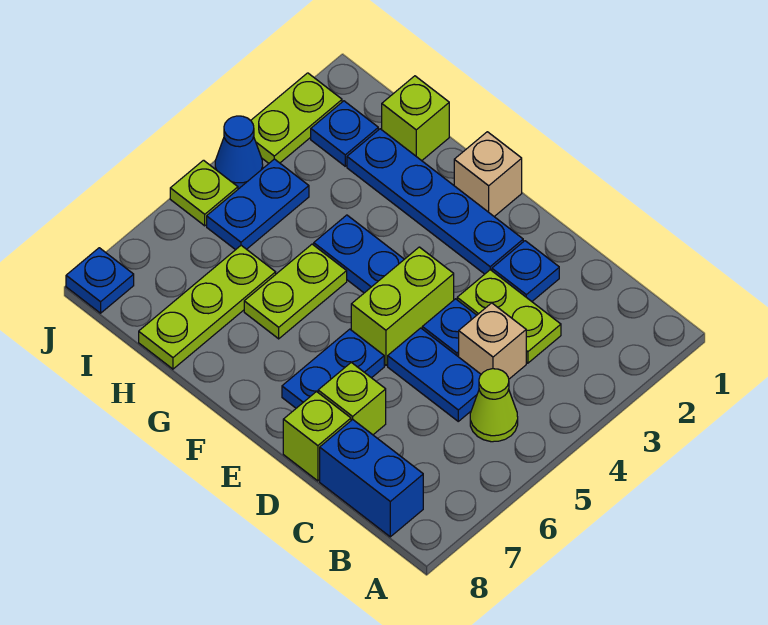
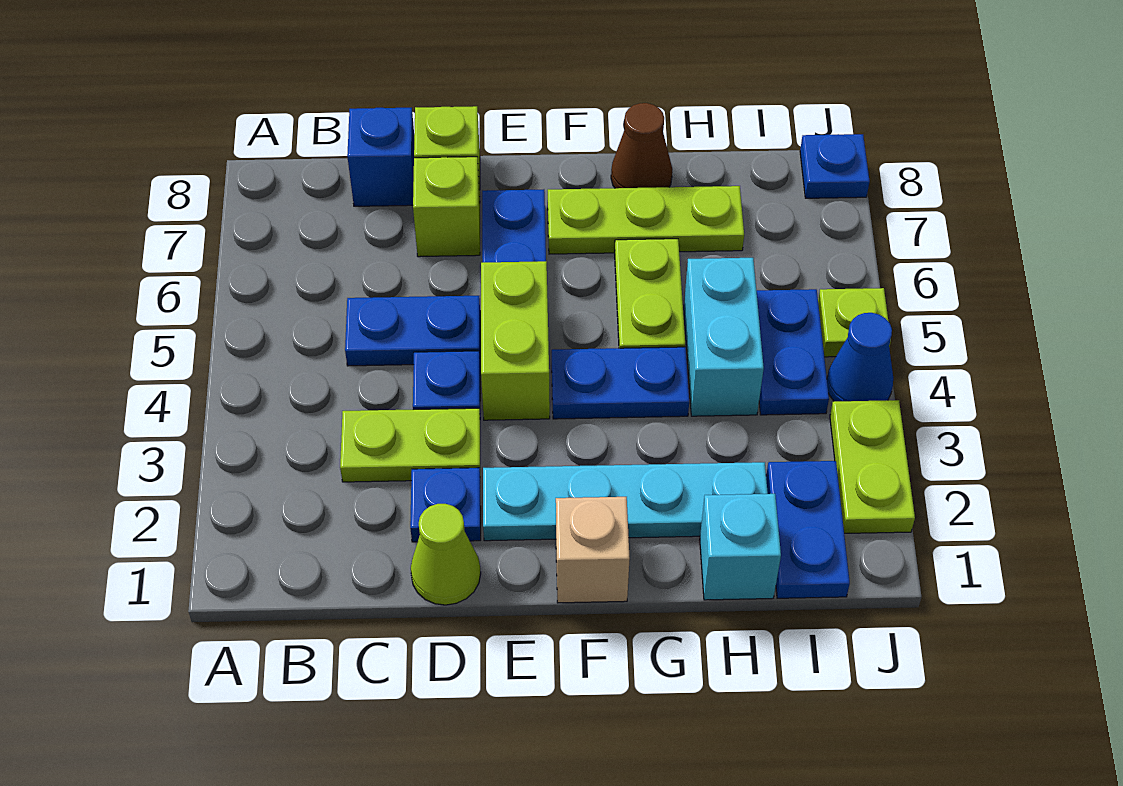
lime cone B5 level 1 -> lime cone D1 level 1
blue brick B8:C8 level 1 -> blue brick C8 level 1
tan brick C4 level 1 -> none
blue plate E2:H2 level 1 -> cyan plate E2:H2 level 1
none -> brown cone G8 level 1
lime brick H1 level 1 -> cyan brick H1 level 1
none -> cyan brick H4:H5 level 1
lime plate H6:H8 level 1 -> lime plate F7:H7 level 1
blue plate I2 level 1 -> blue plate I1:I2 level 1

